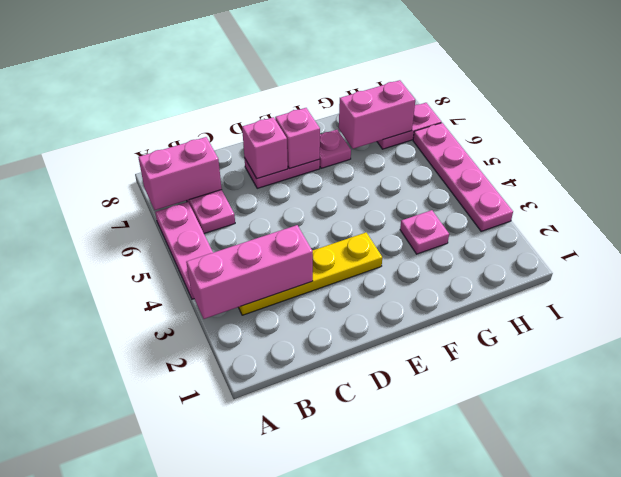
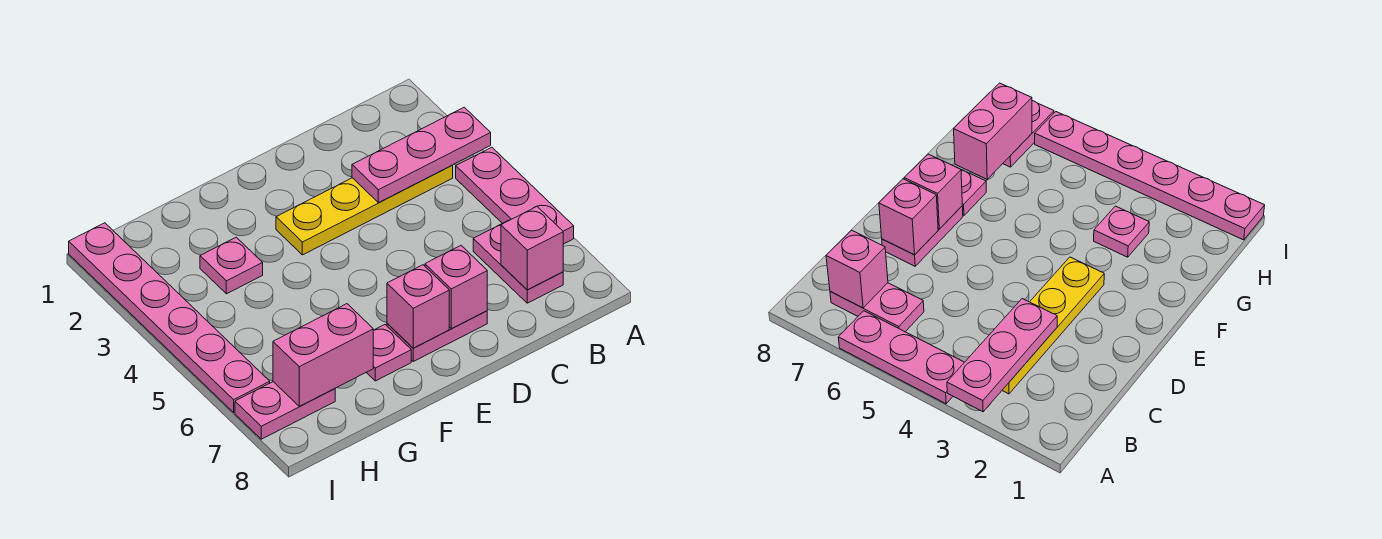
pink brick A3:C3 level 2 -> pink plate A3:C3 level 2
pink brick A7:B7 level 2 -> pink brick B7 level 2
pink plate I3:I6 level 1 -> pink plate I1:I6 level 1

